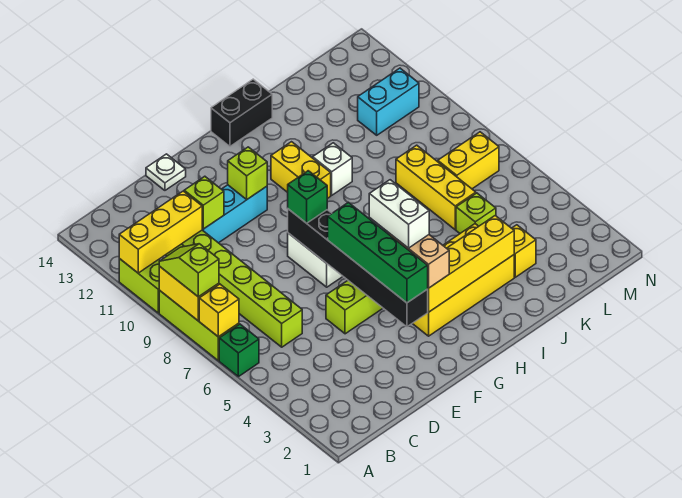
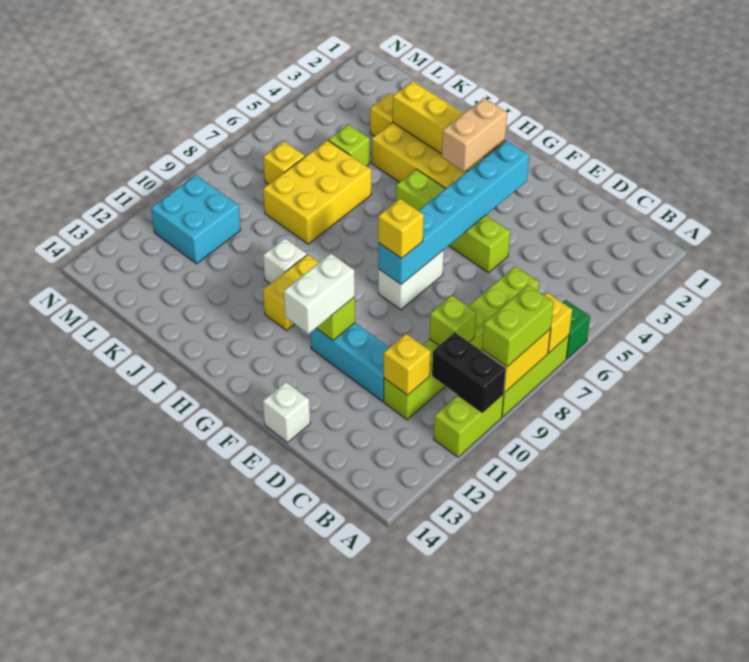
lime slope A8:A9 level 3 top 8 -> lime brick A8:A9 level 3
yellow brick A11:C11 level 2 -> yellow brick C11 level 2
lime brick D11 level 2 -> lime brick C9 level 2
white plate E14 level 1 -> white brick E14 level 1
black brick F3:F8 level 2 -> cyan brick F3:F8 level 2
green brick F3:F6 level 3 -> none
green brick F8 level 3 -> yellow brick F8 level 3
white brick G4:G5 level 4 -> white brick F11:F12 level 3
black brick H14:I14 level 1 -> black brick A10:B10 level 2
yellow brick K6:K8 level 1 -> yellow brick J6:K8 level 1
yellow brick L7:M7 level 1 -> yellow brick L7 level 1
cyan brick L11:M11 level 1 -> cyan brick L10:M11 level 1

